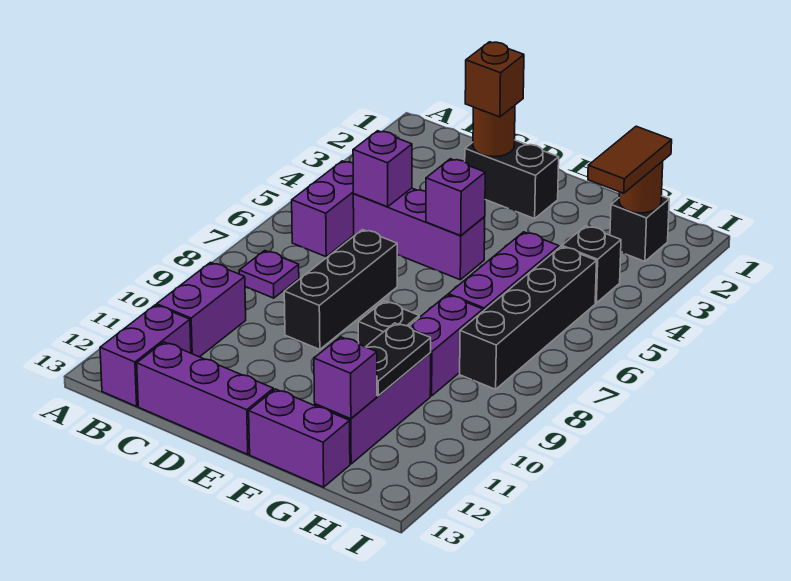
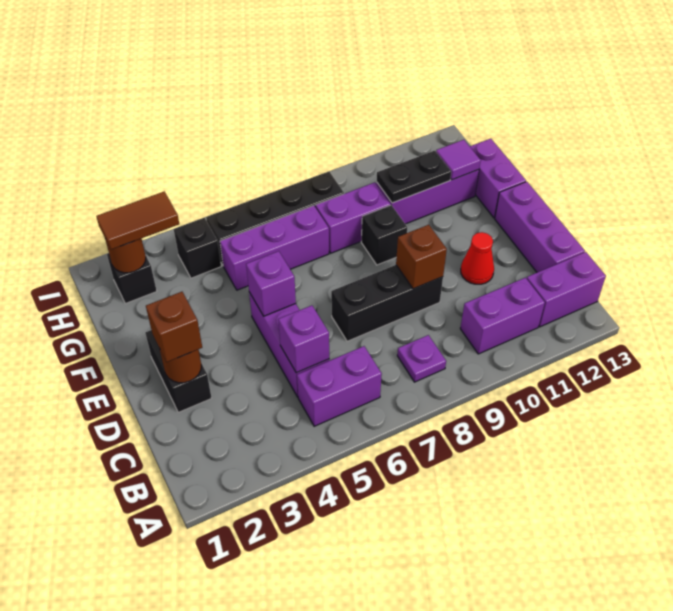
none -> brown brick D9 level 2
none -> red cone D11 level 1
purple brick G12 level 2 -> purple tile G12 level 2

